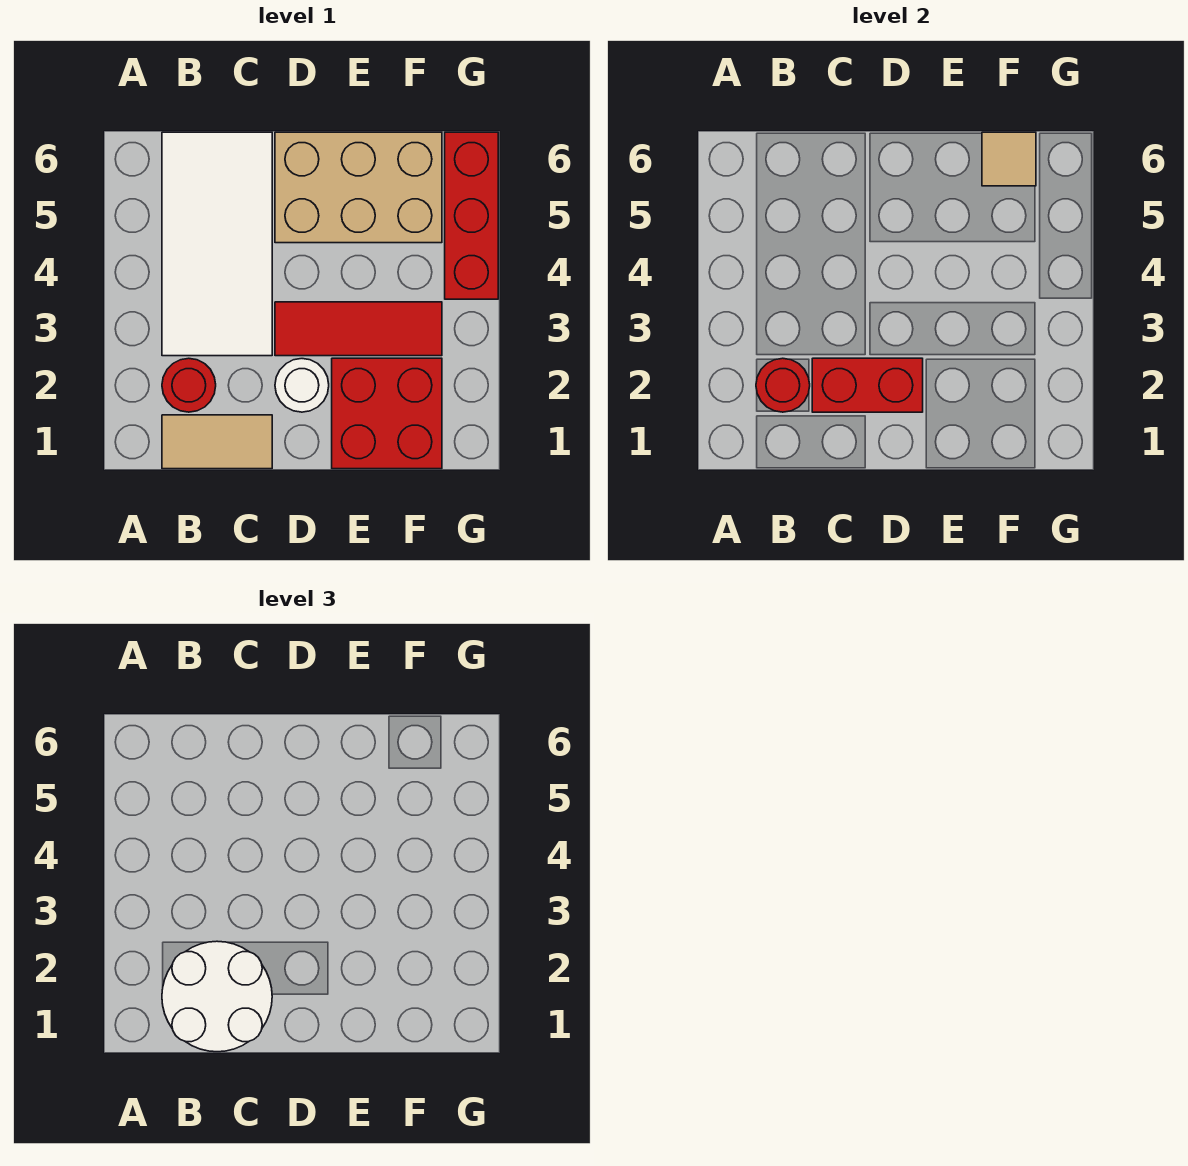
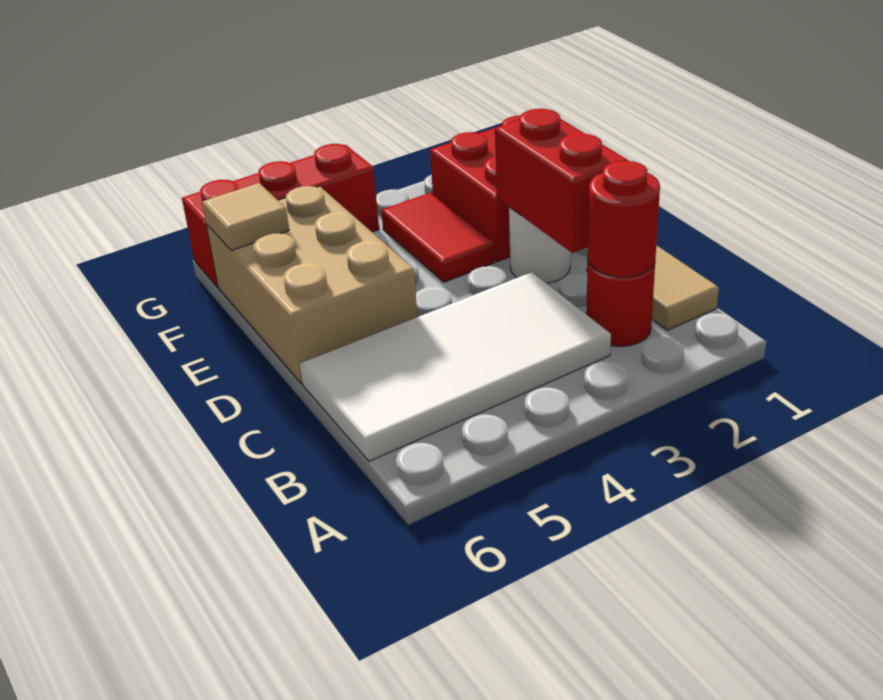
white round brick B1:C2 level 3 -> none
red tile D3:F3 level 1 -> red tile E3:F3 level 1

